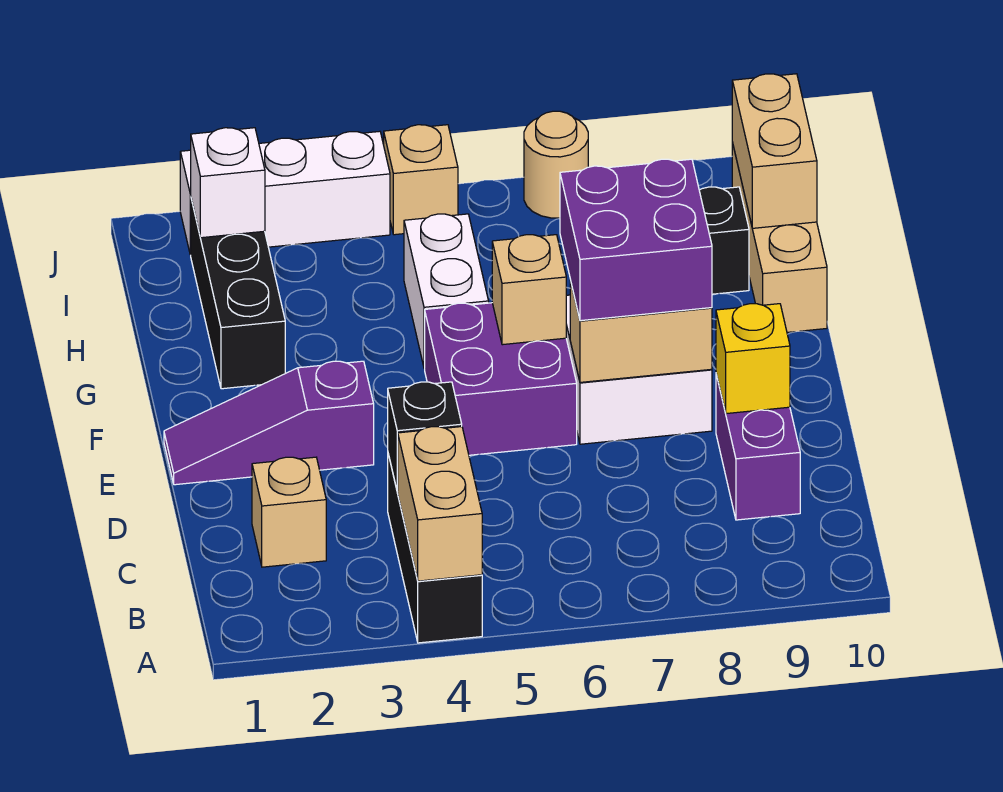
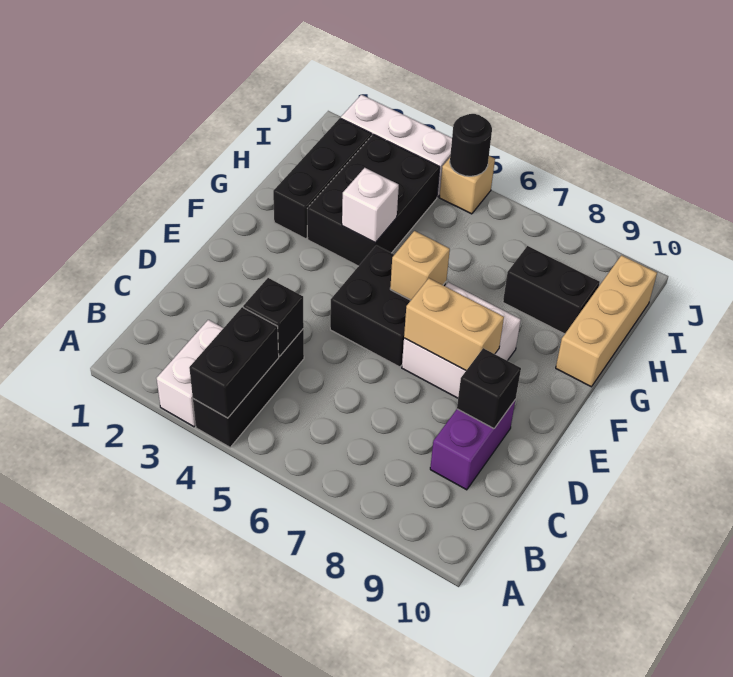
tan brick A4:B4 level 2 -> black brick A4:B4 level 2
tan brick C2 level 1 -> none
yellow brick D9 level 2 -> black brick D9 level 2
purple slope E1:E3 level 1 top 3 -> none
purple brick E5:F6 level 1 -> black brick E5:F6 level 1
purple brick E7:F8 level 3 -> none
none -> black brick G3:I4 level 1
white brick G5:H5 level 1 -> white brick A3:B3 level 1
tan brick H10:I10 level 2 -> none
white brick I2 level 2 -> white brick G4 level 2
none -> black round brick J5 level 2
tan round brick J7 level 1 -> none

